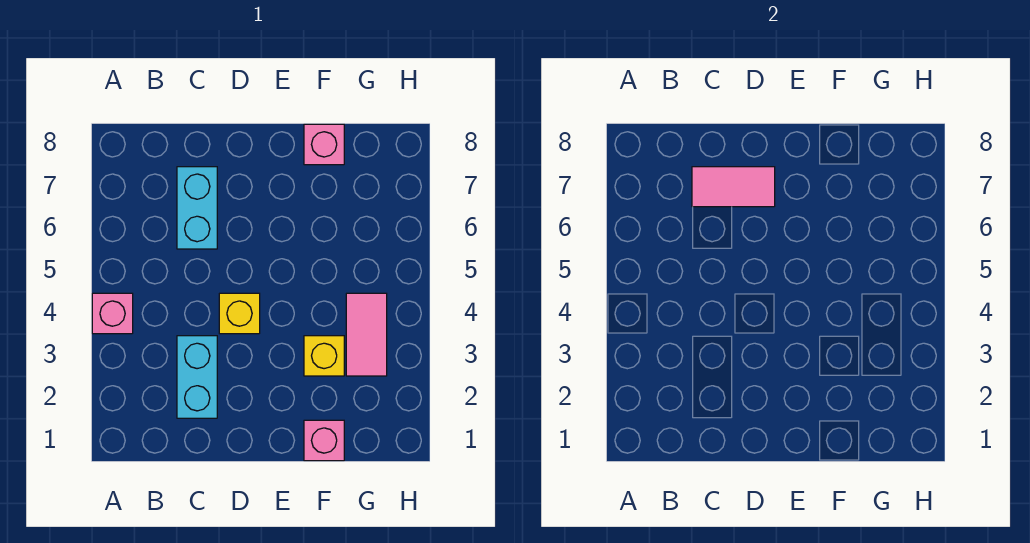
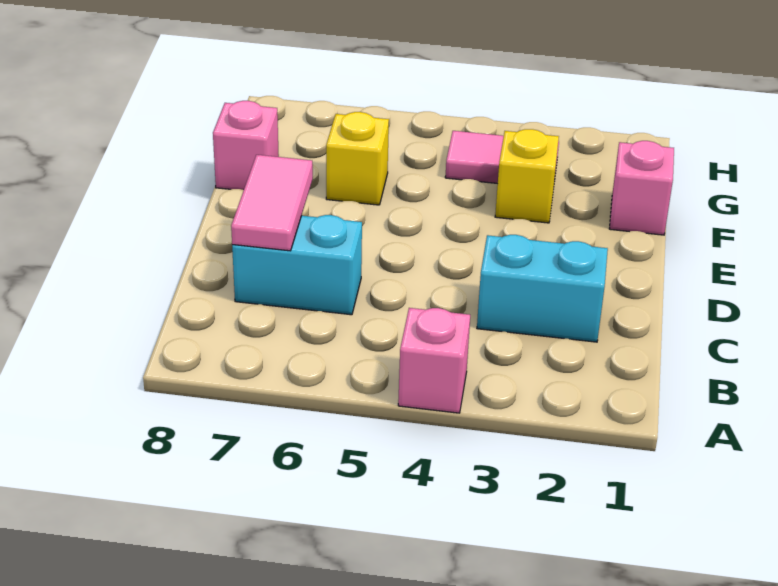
yellow brick D4 level 1 -> yellow brick F6 level 1

